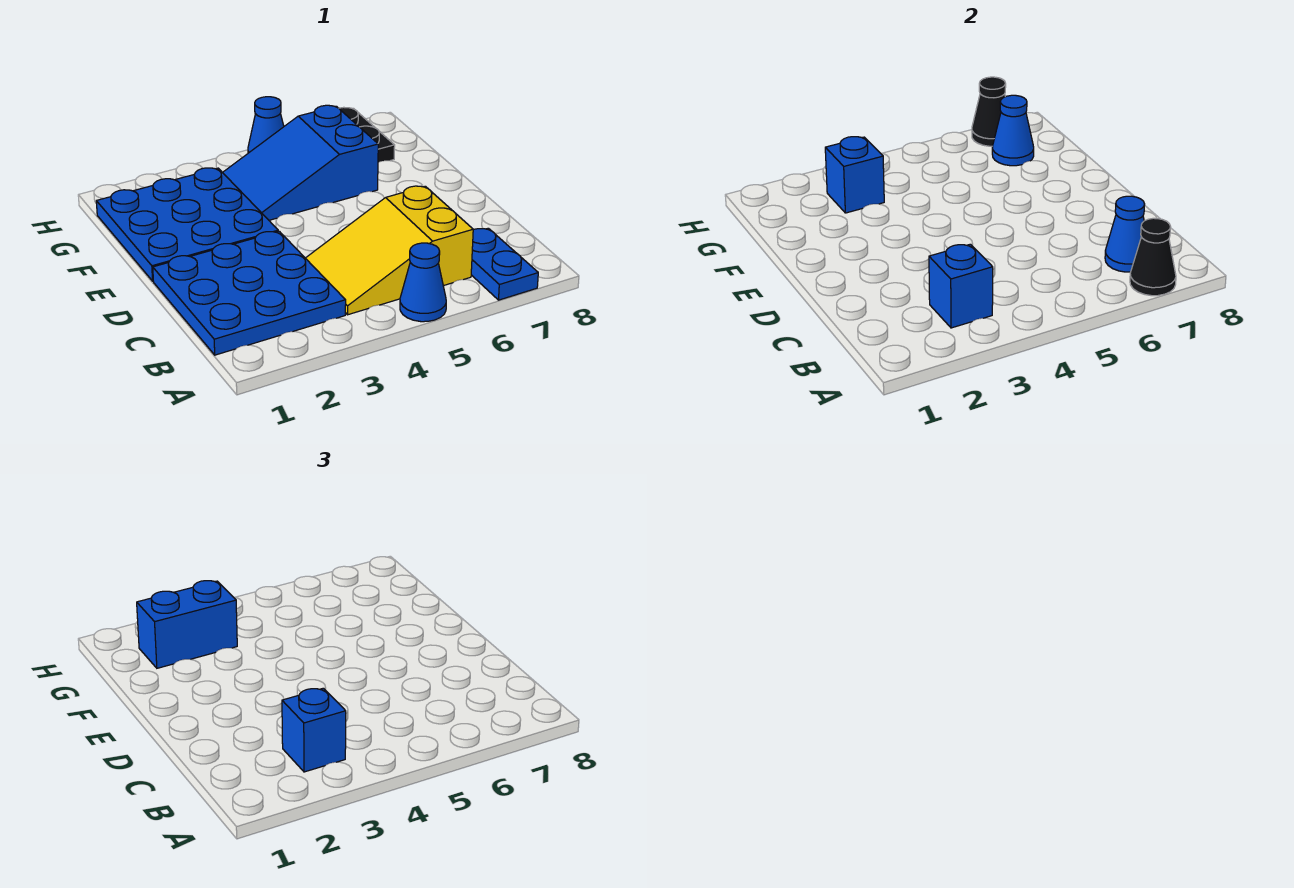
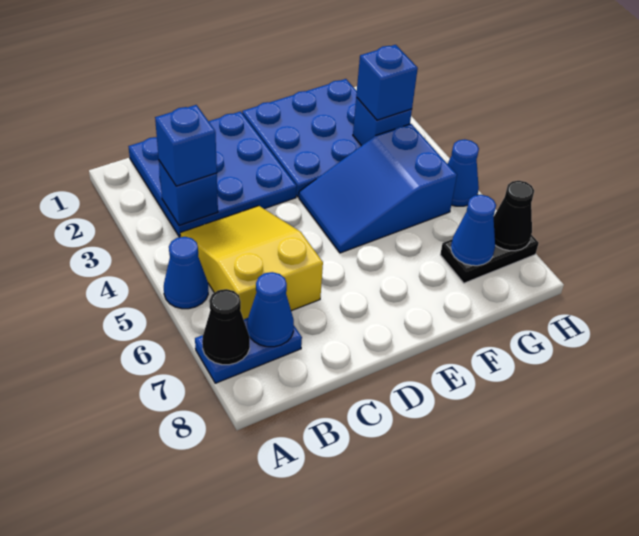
blue slope F4:G6 level 1 top 6 -> blue slope E4:G5 level 1 top G
blue brick G2:G3 level 3 -> blue brick G3 level 3

